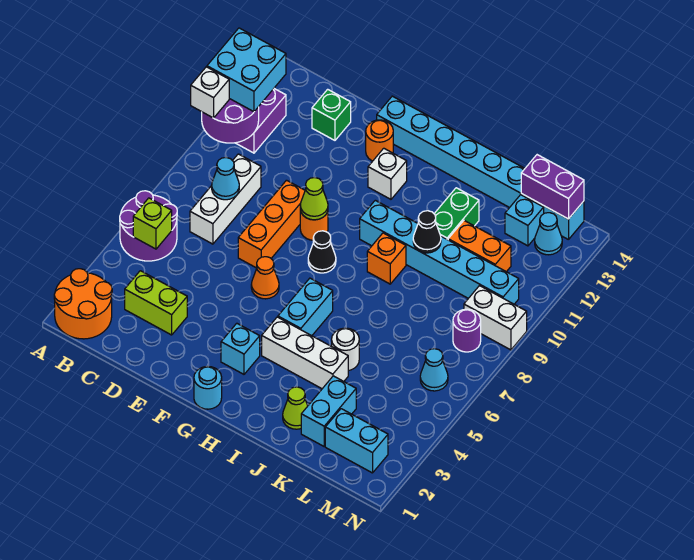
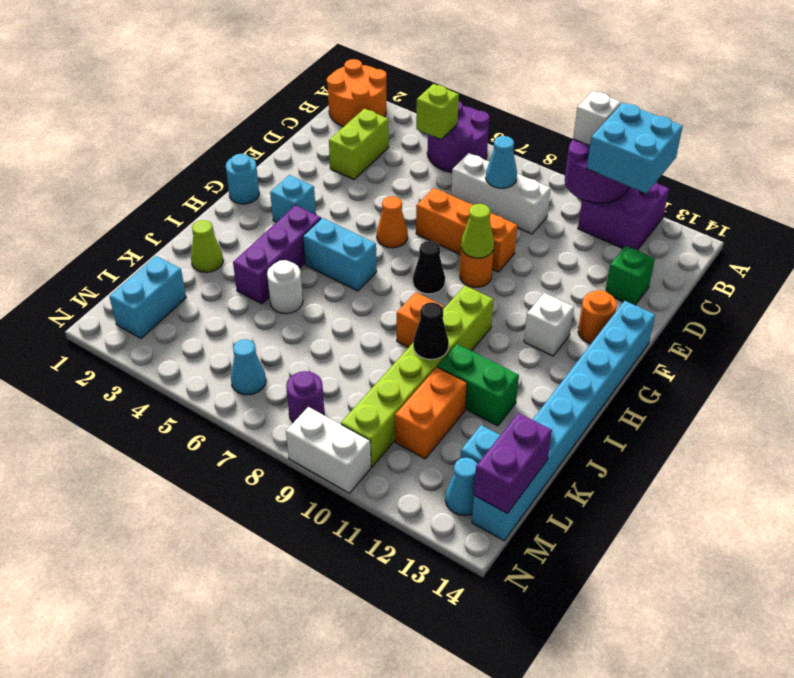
white brick H4:J4 level 1 -> purple brick H4:J4 level 1
cyan brick H10:M10 level 1 -> lime brick H10:M10 level 1
cyan brick K2:K3 level 1 -> none
white brick M9:N9 level 1 -> white brick N9:N10 level 1

